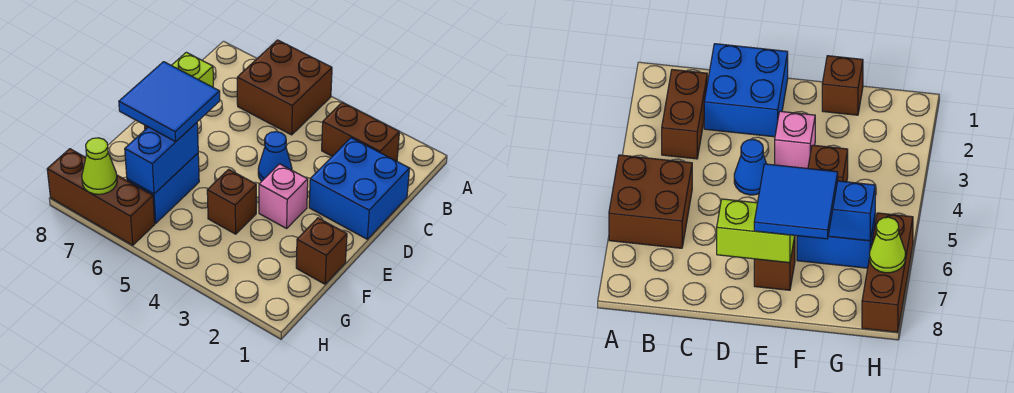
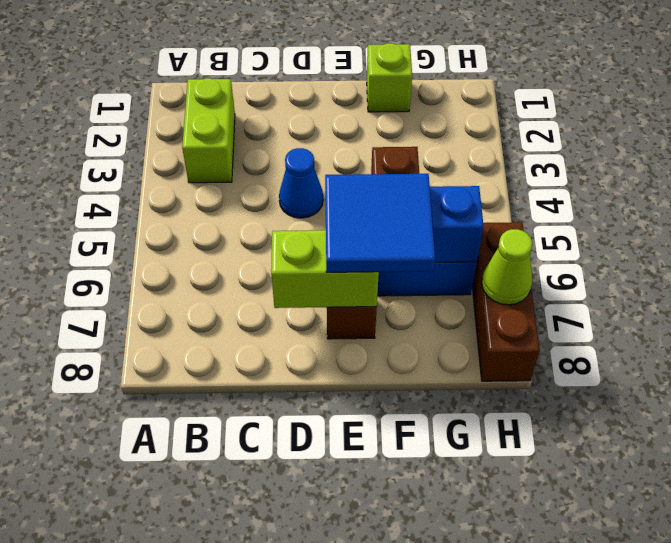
brown brick A5:B6 level 1 -> none
brown brick B2:B3 level 1 -> lime brick B2:B3 level 1
blue brick C1:D2 level 1 -> none
pink brick E3 level 1 -> none
brown brick F1 level 1 -> lime brick F1 level 1

